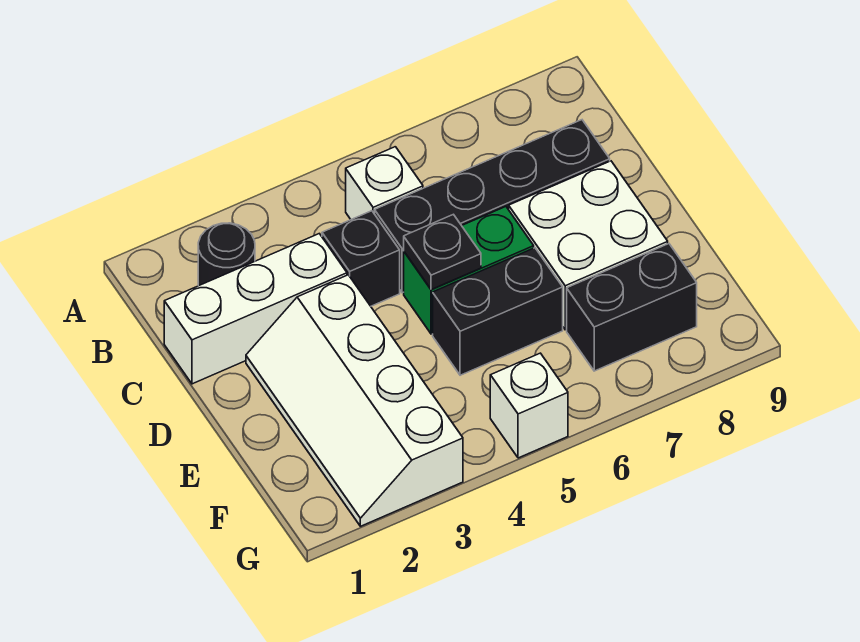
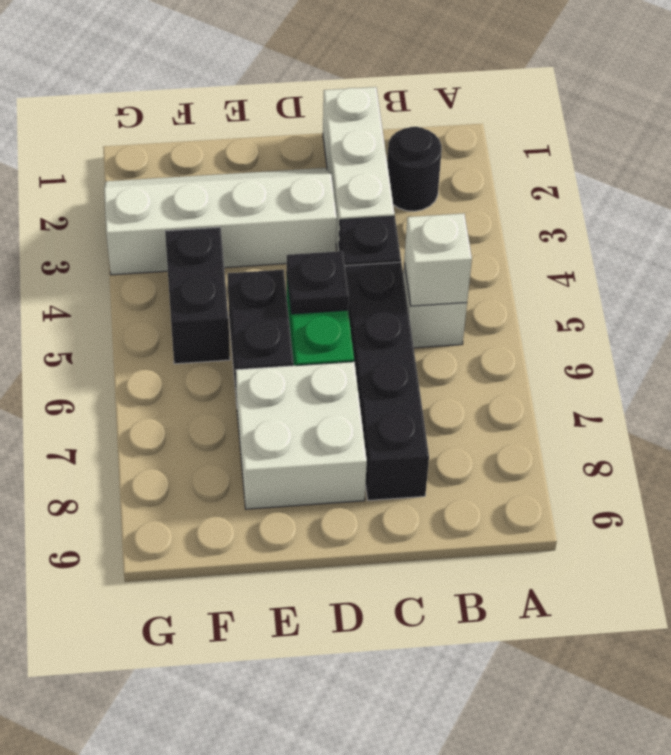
black brick F7:F8 level 1 -> black brick F4:F5 level 1
white brick G5 level 1 -> white brick B5 level 2

